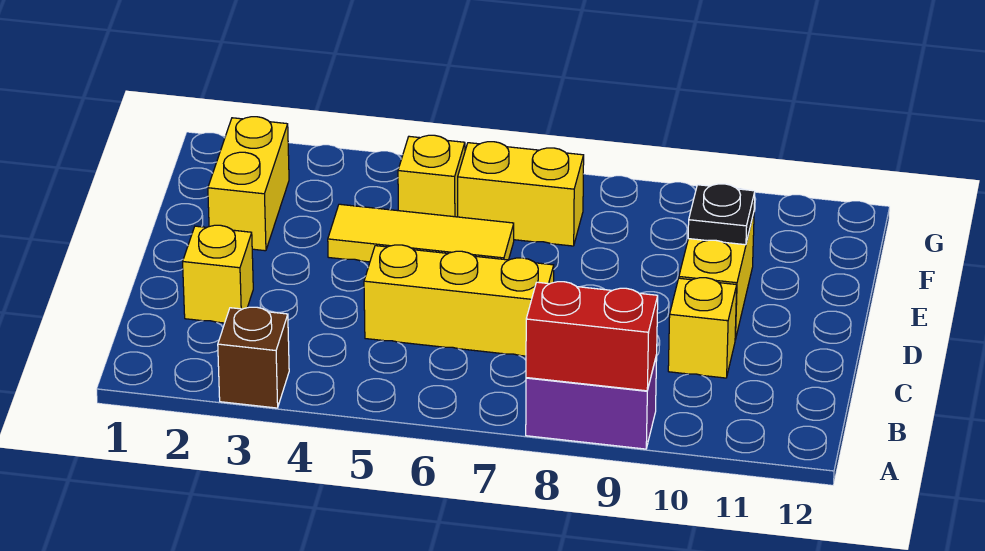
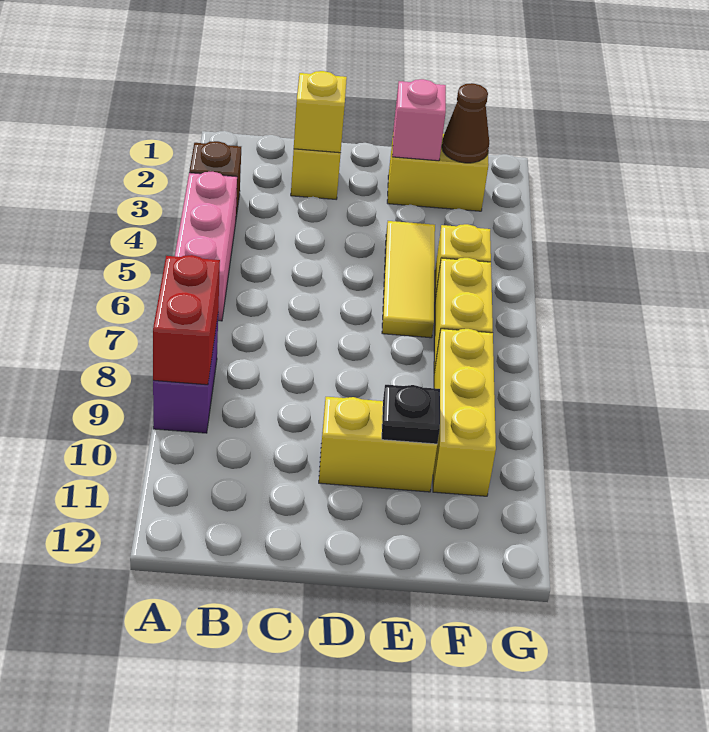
none -> pink brick A4:A6 level 1
yellow brick C5:C7 level 1 -> yellow brick F8:F10 level 1
yellow brick C10 level 1 -> yellow brick C2 level 2
none -> pink brick E2 level 2
none -> brown cone F2 level 2

